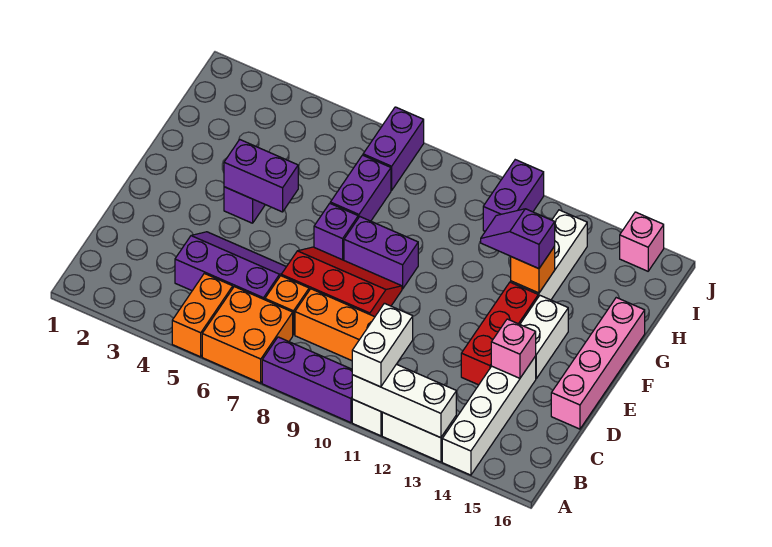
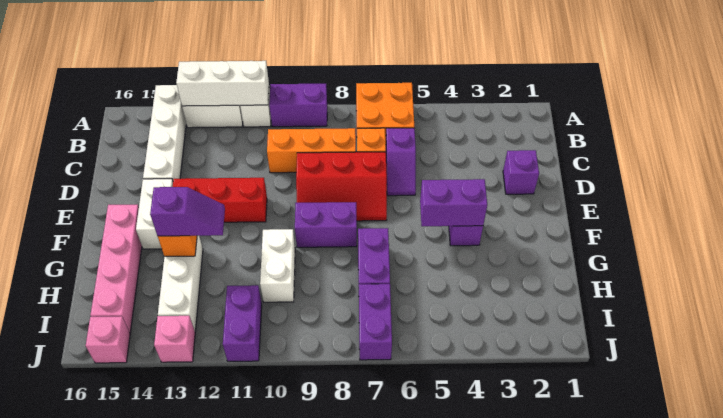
orange brick A5:B5 level 1 -> none
purple brick A8:A10 level 1 -> purple brick A9:A10 level 1
white brick A11:B11 level 3 -> white brick G10:H10 level 1
purple slope C4:D6 level 1 top C -> purple slope C6:D6 level 1 top C
red brick D13:F13 level 1 -> red brick E11:E13 level 1
pink brick D14 level 2 -> pink brick J13 level 1
pink brick D16:G16 level 1 -> pink brick F15:I15 level 1
purple brick F7 level 1 -> purple brick D2 level 1

